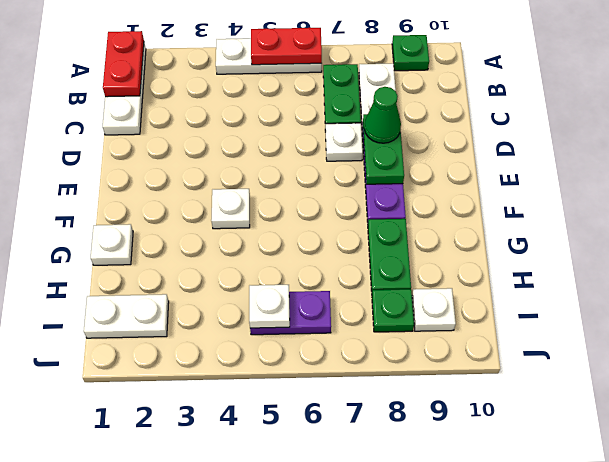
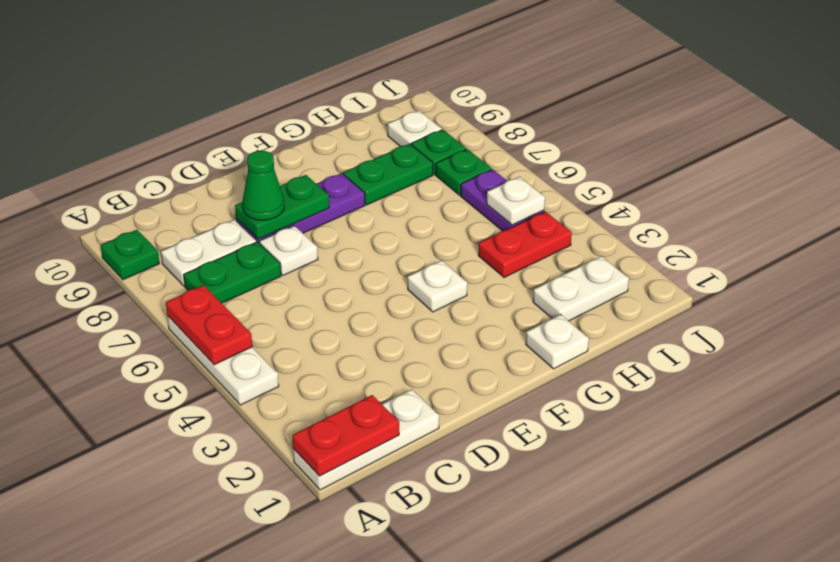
none -> red plate H4:I4 level 1
white plate I1:I2 level 1 -> white plate H2:I2 level 1
none -> green plate I7 level 1

